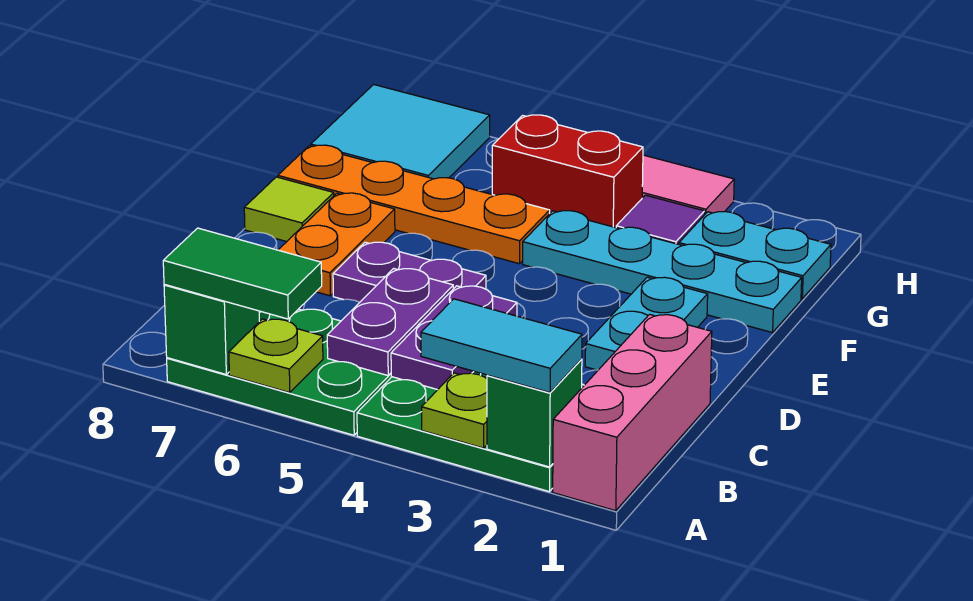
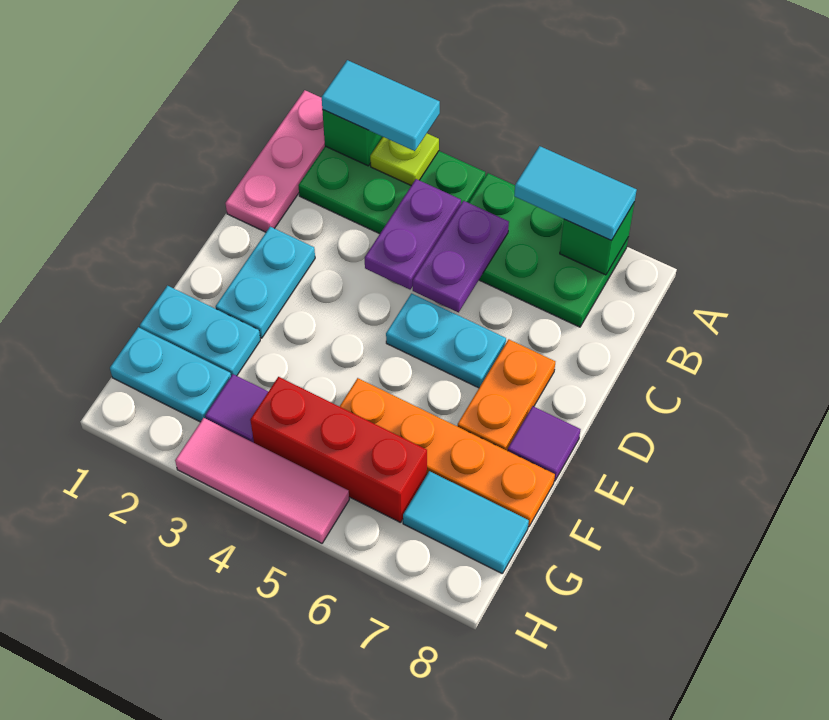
pink brick A1:C1 level 1 -> pink plate A1:C1 level 1
lime plate A6 level 2 -> none
green tile A6:A7 level 3 -> cyan tile A6:A7 level 3
purple plate D5:D6 level 1 -> cyan plate D5:D6 level 1
lime tile E8 level 1 -> purple tile E8 level 1
cyan plate F1:F4 level 1 -> cyan plate F1:F2 level 1
red brick G4:G5 level 1 -> red brick G4:G6 level 1
cyan tile G7:H8 level 1 -> cyan tile G7:G8 level 1

